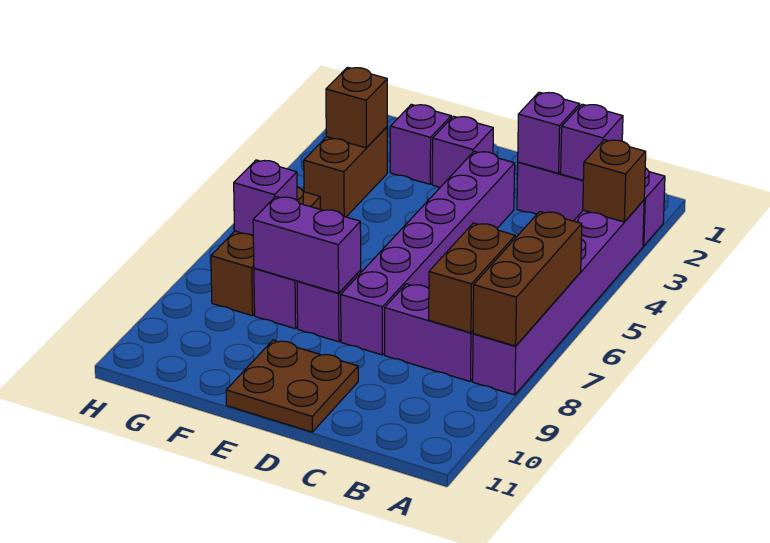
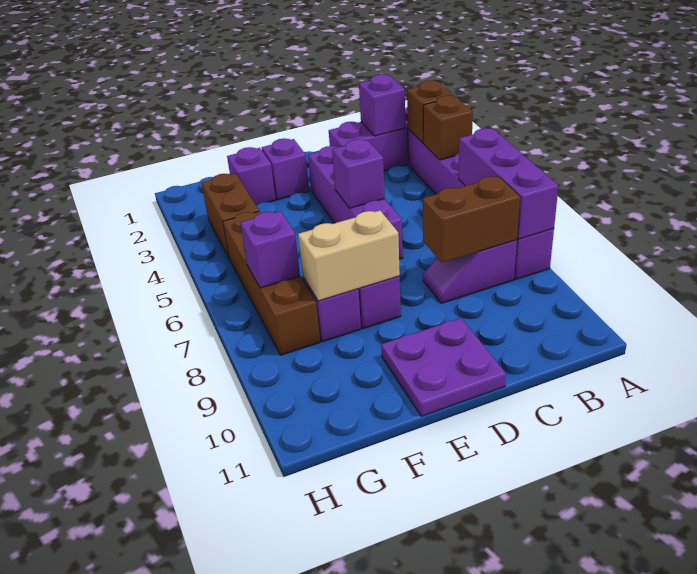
brown brick A6:A8 level 2 -> purple brick A6:A8 level 2
brown brick B7:B8 level 2 -> brown brick B8:C8 level 2
purple brick B8:C8 level 1 -> purple slope B8:C8 level 1 top B
purple brick C2 level 2 -> purple brick D5 level 2
purple brick D3:D8 level 1 -> purple brick D3:D6 level 1
brown plate D10:E11 level 1 -> purple plate D10:E11 level 1
purple brick E8:F8 level 2 -> tan brick E8:F8 level 2
brown brick G3 level 2 -> brown brick A4 level 2
brown brick G6:G8 level 1 -> brown brick G5:G8 level 1

